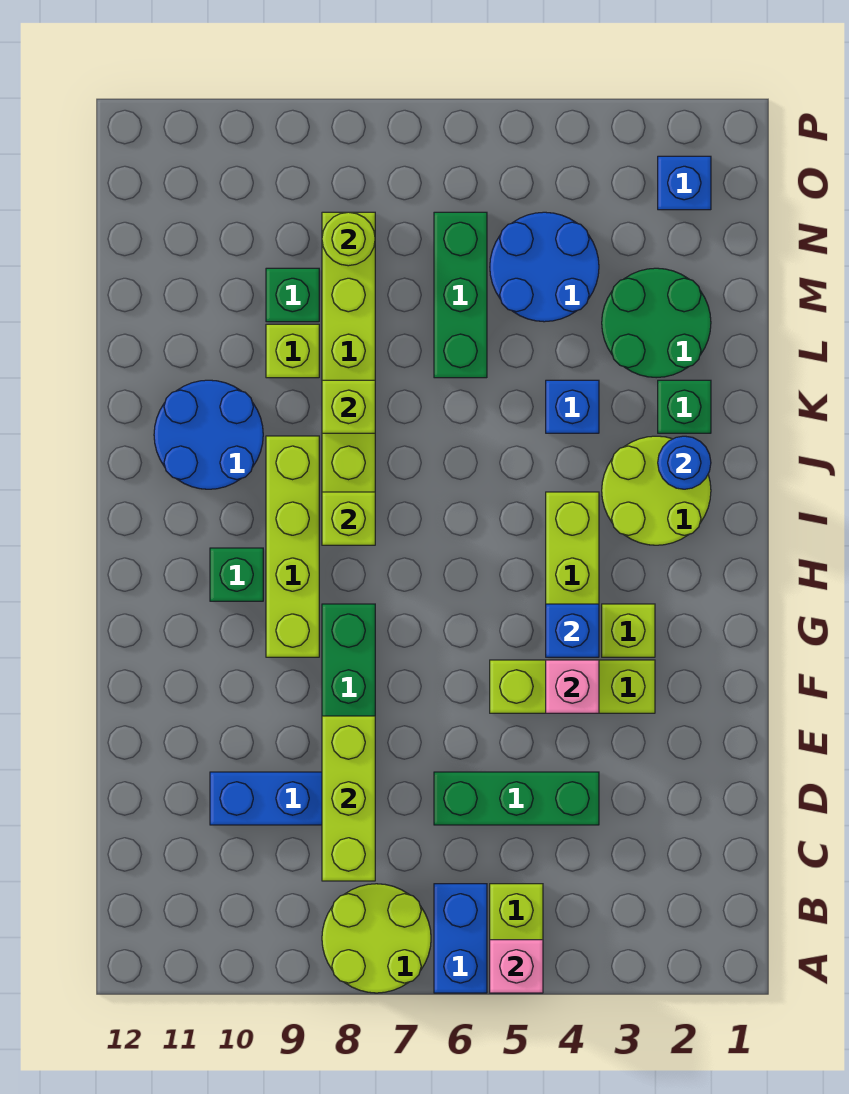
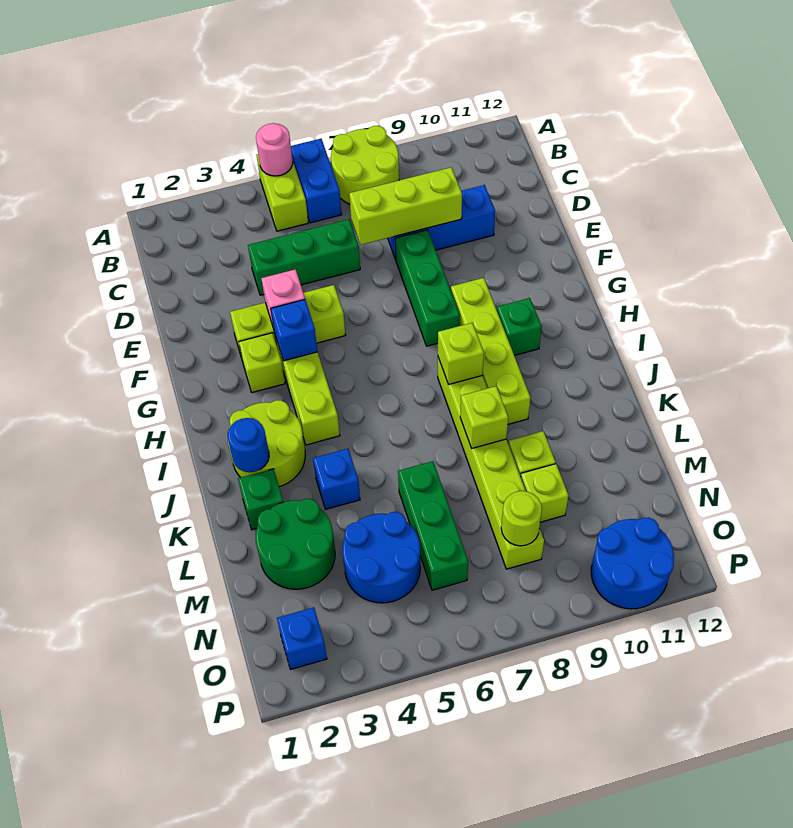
pink brick A5 level 2 -> pink round brick A5 level 2
lime brick C8:E8 level 2 -> lime brick D7:D9 level 2
blue round brick J10:K11 level 1 -> blue round brick O10:P11 level 1
green brick M9 level 1 -> lime brick M9 level 1

